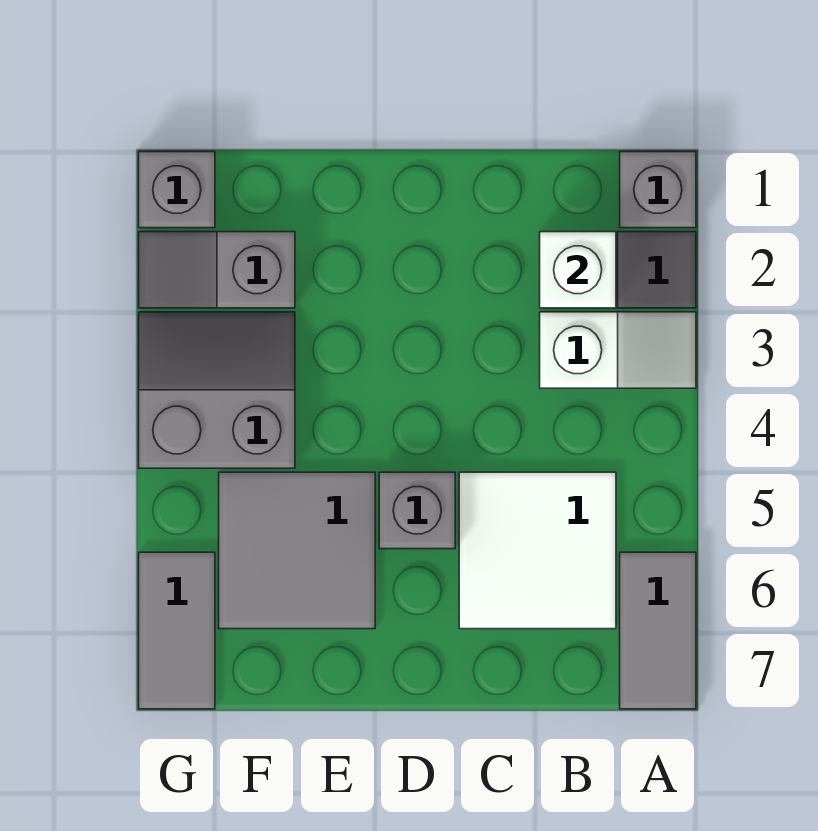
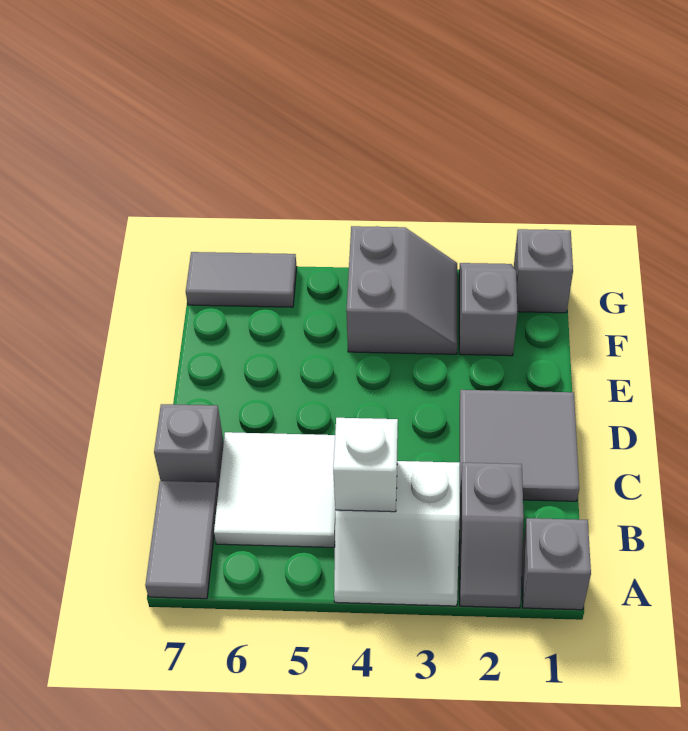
white slope A3:B3 level 1 top B -> white slope A3:B4 level 1 top B
grey tile A6:A7 level 1 -> grey tile A7:B7 level 1
white brick B2 level 2 -> white brick B4 level 2
grey brick D5 level 1 -> grey brick C7 level 1
grey tile E5:F6 level 1 -> grey tile C1:D2 level 1

